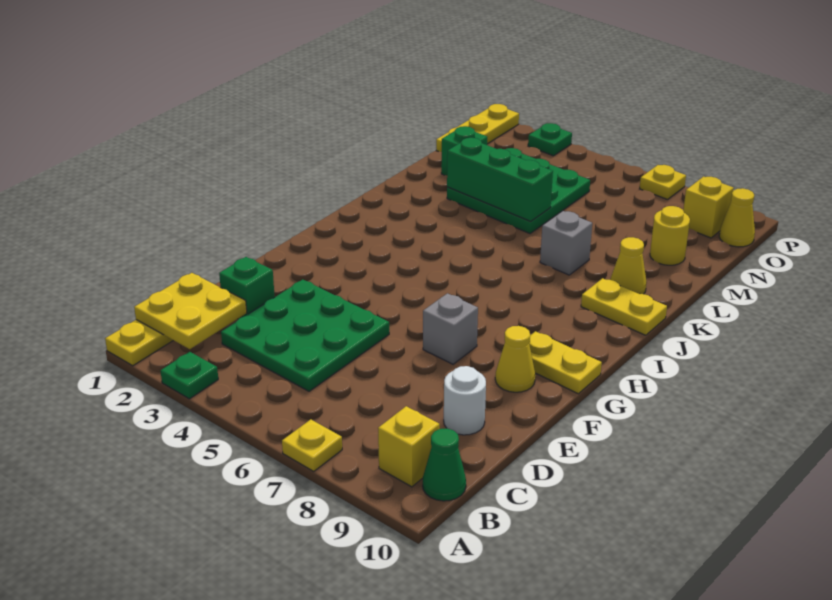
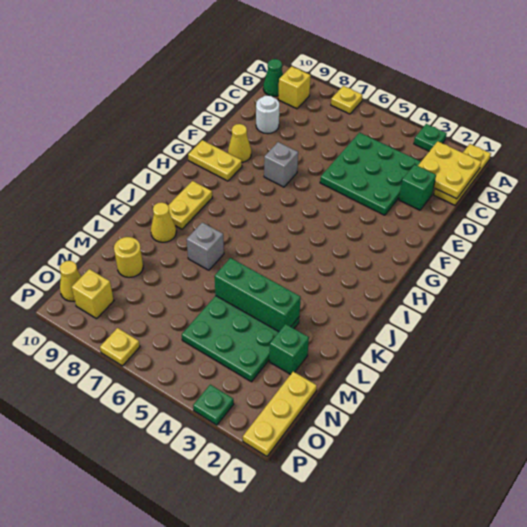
yellow plate J9:J10 level 1 -> yellow plate I9:J9 level 1

